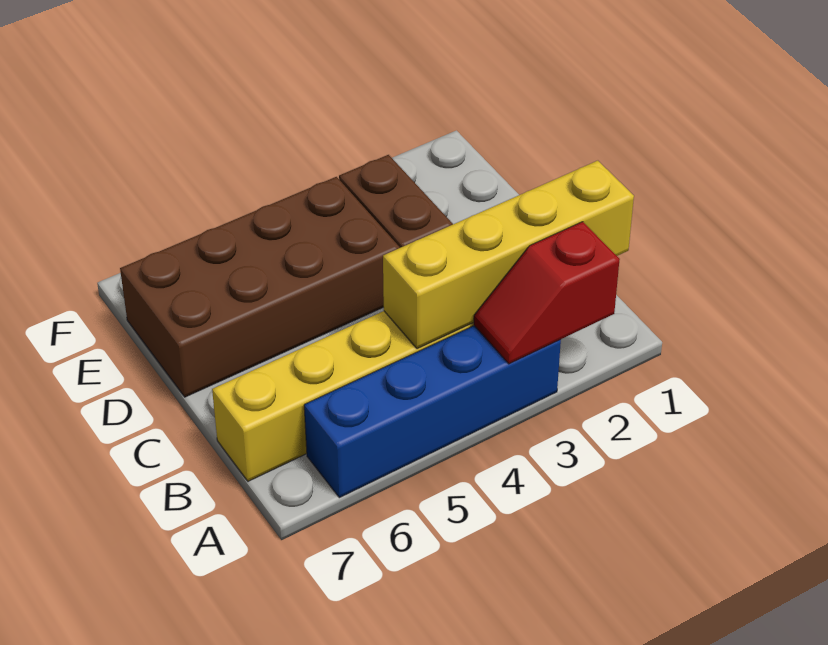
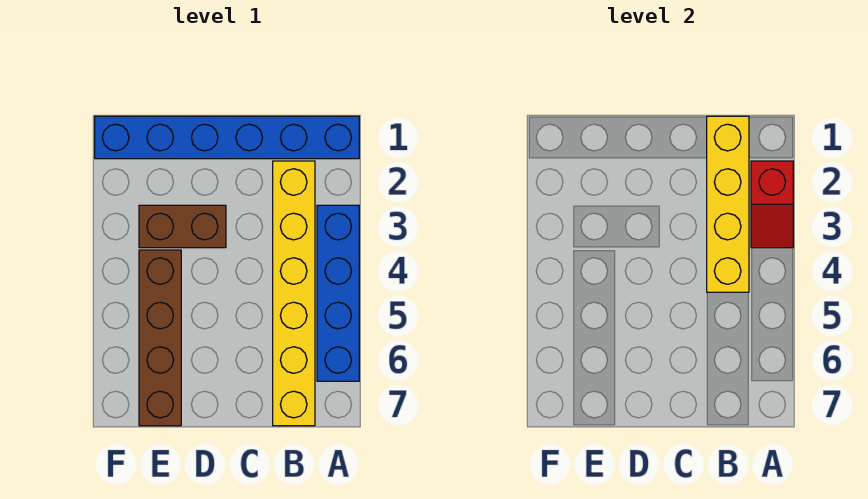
none -> blue brick A1:F1 level 1
brown brick D4:E7 level 1 -> brown brick E4:E7 level 1

